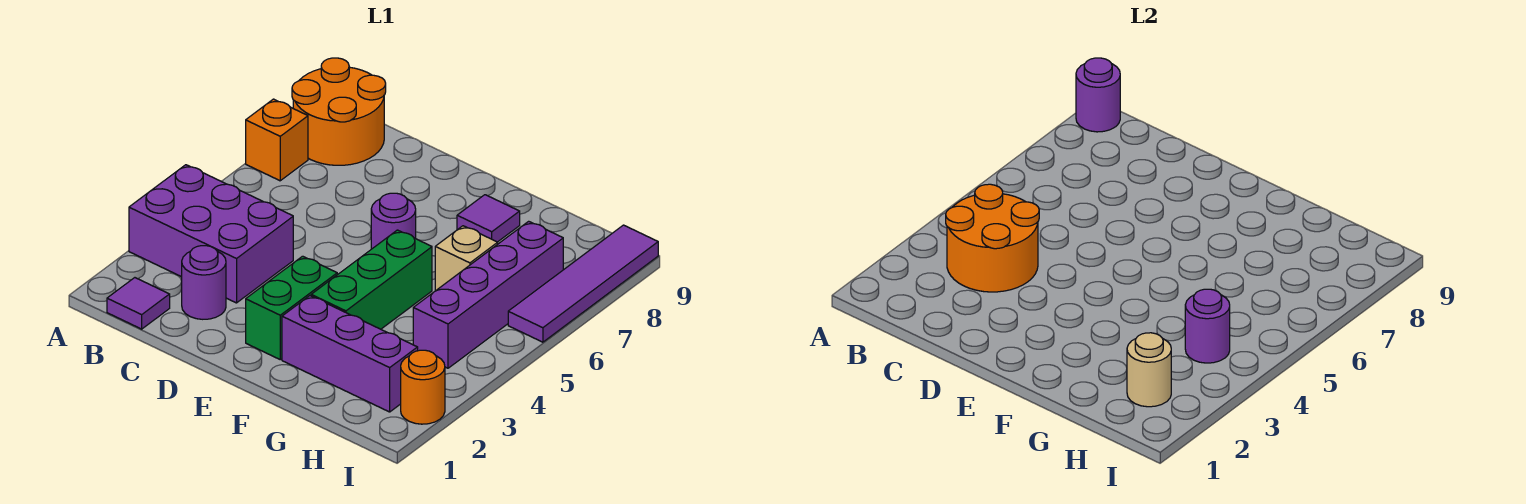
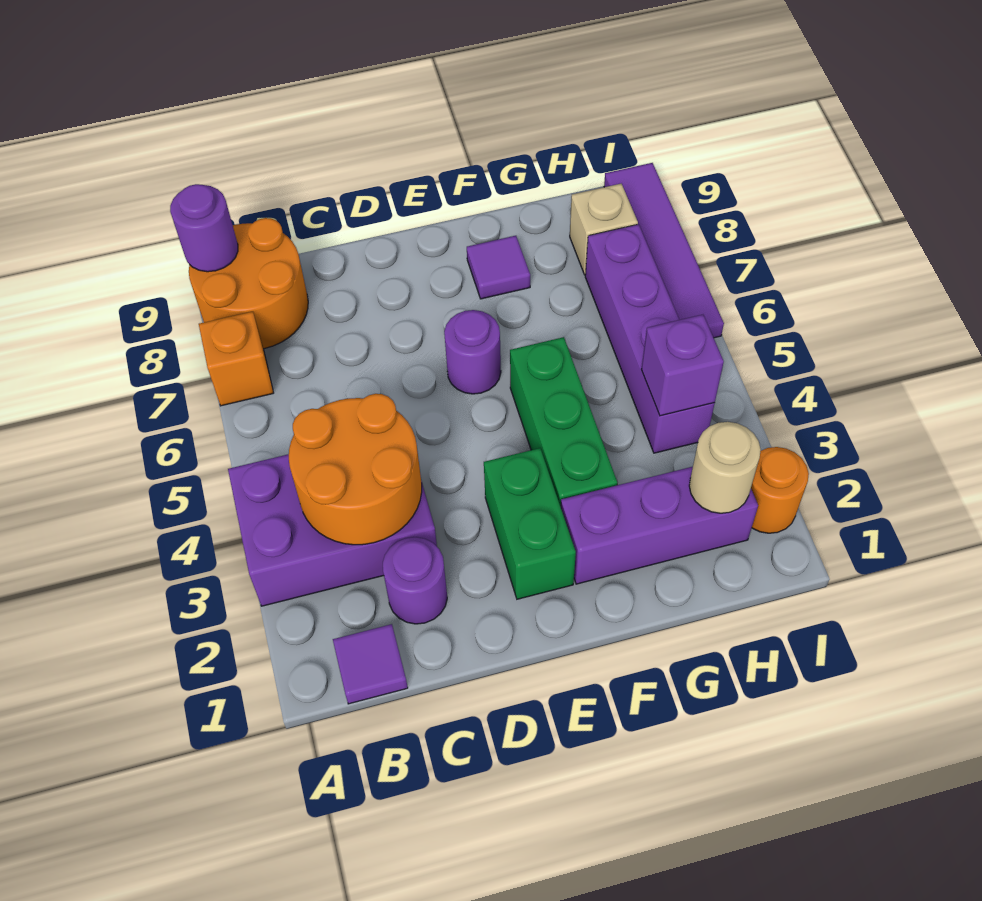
tan brick G6 level 1 -> tan brick H8 level 1
purple round brick H4 level 2 -> purple brick H4 level 2

